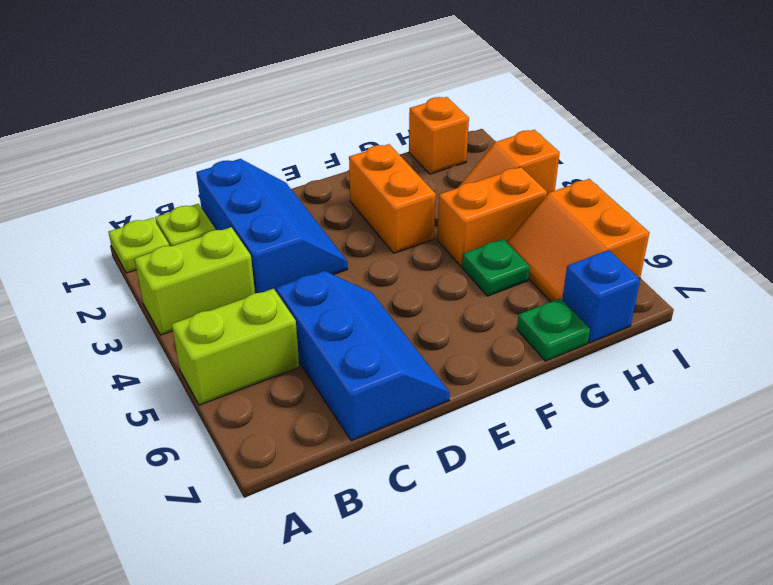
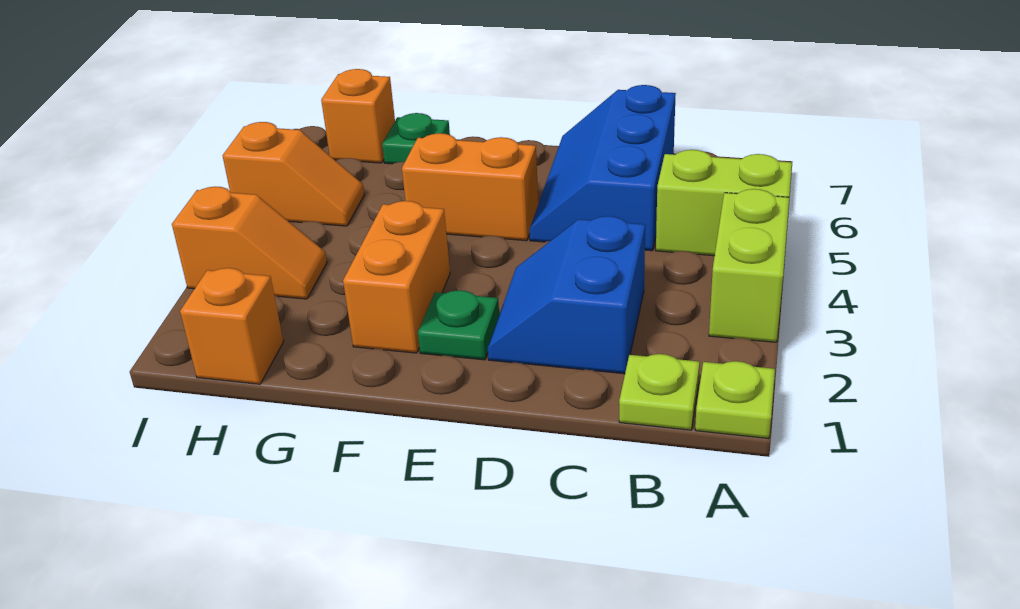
lime brick A3:B3 level 1 -> lime brick A3:A4 level 1
blue slope C1:D3 level 1 top C -> blue slope C2:D3 level 1 top C
orange brick G4:H4 level 1 -> orange brick E5:F5 level 1
green plate G5 level 1 -> green plate E2 level 1
orange slope H5:I6 level 1 top I -> orange slope H5:I5 level 1 top I
blue brick H7 level 1 -> orange brick H7 level 1

